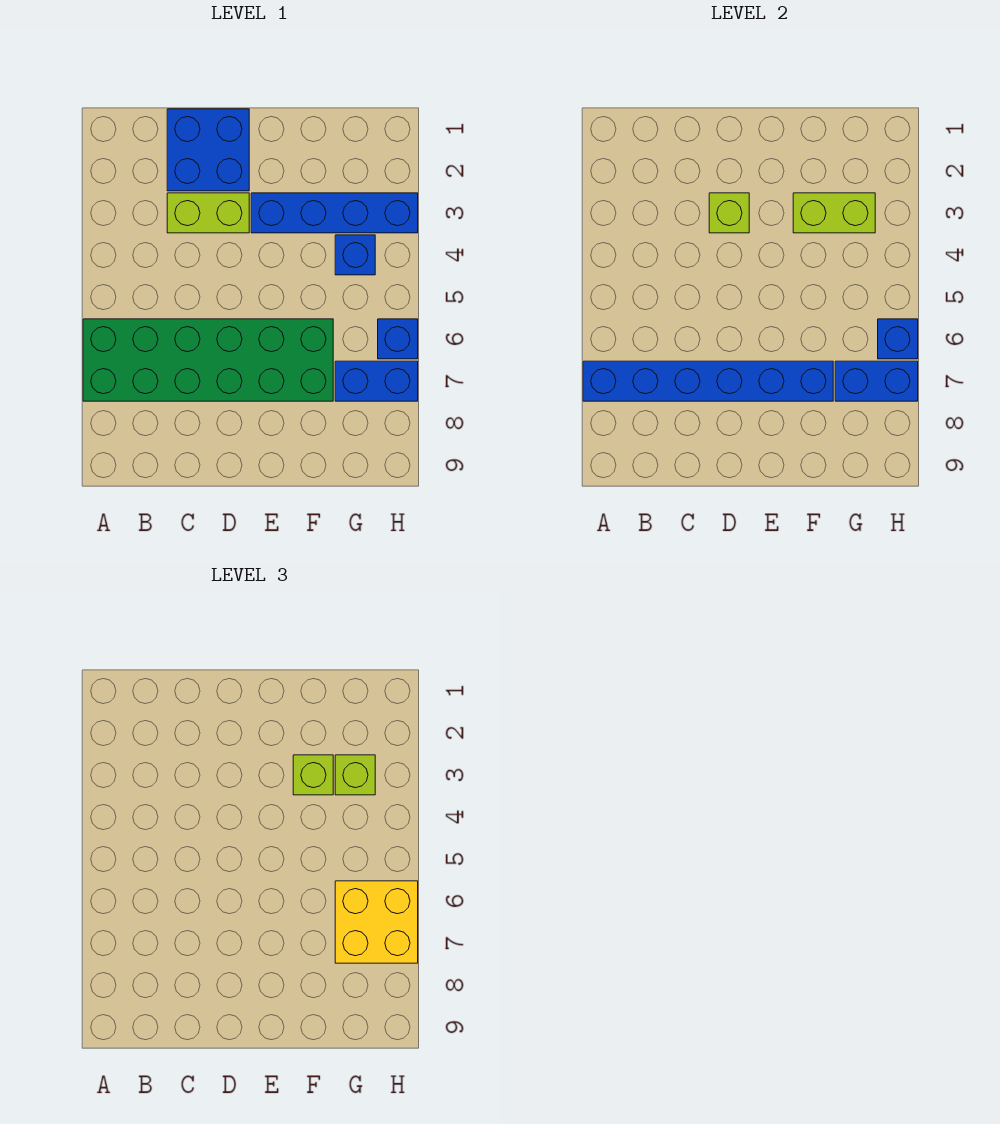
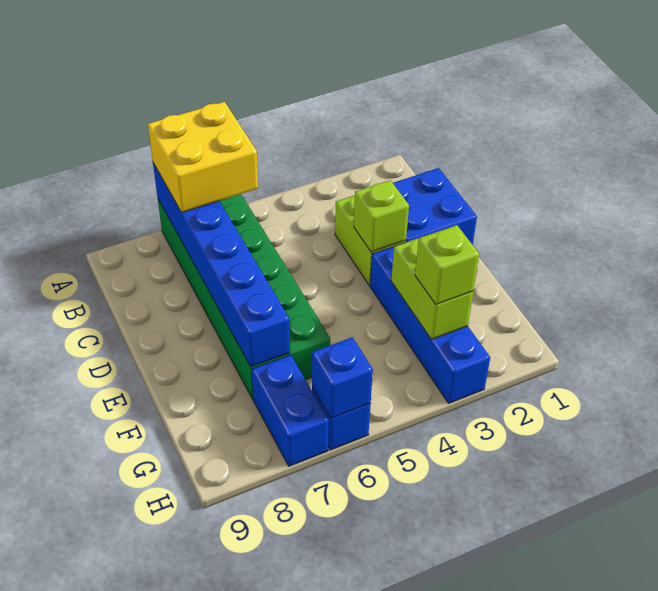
lime brick F3 level 3 -> none
blue brick G4 level 1 -> none
yellow brick G6:H7 level 3 -> yellow brick A6:B7 level 3
blue brick G7:H7 level 2 -> none

